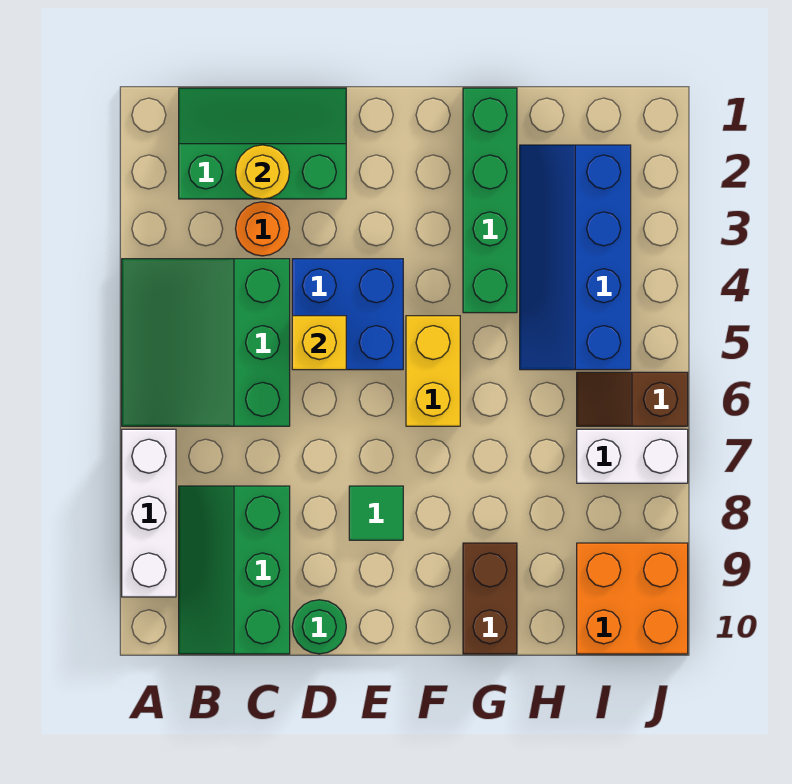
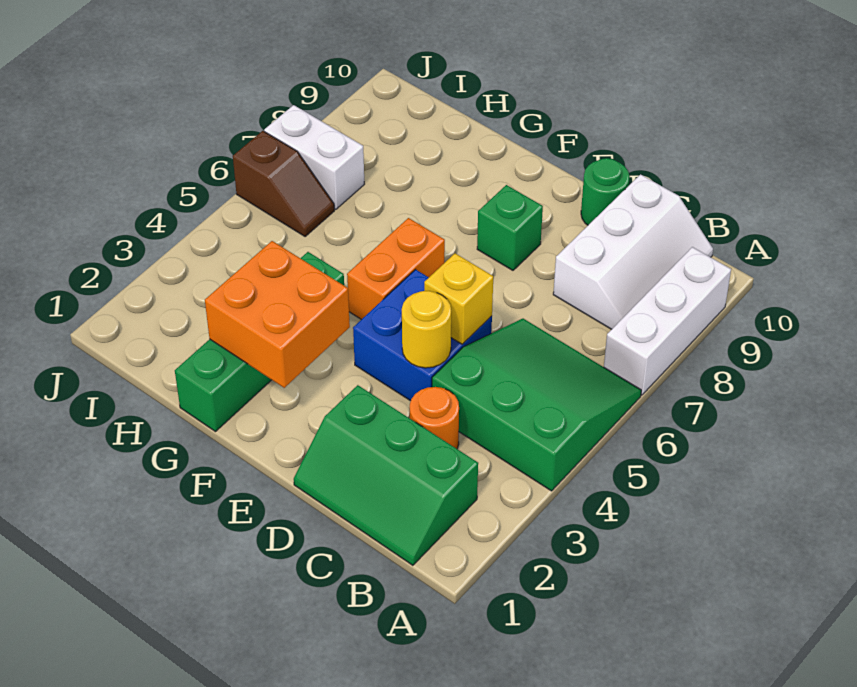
green slope A4:C6 level 1 top C -> green slope A4:C6 level 1 top 4
green slope B8:C10 level 1 top C -> white slope B8:C10 level 1 top C
yellow round brick C2 level 2 -> yellow round brick D4 level 2
green tile E8 level 1 -> green brick E8 level 1
yellow brick F5:F6 level 1 -> orange brick F5:F6 level 1
brown brick G9:G10 level 1 -> none
blue slope H2:I5 level 1 top I -> none
orange brick I9:J10 level 1 -> orange brick F2:G3 level 2

